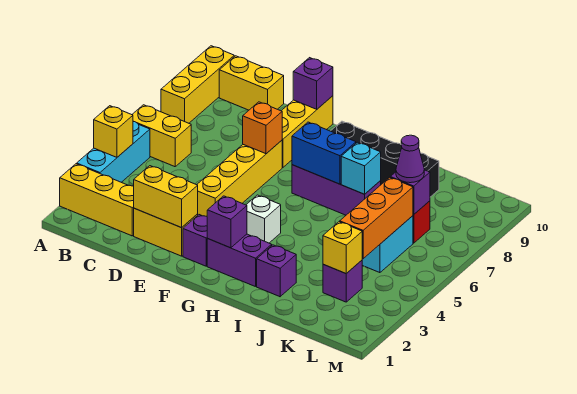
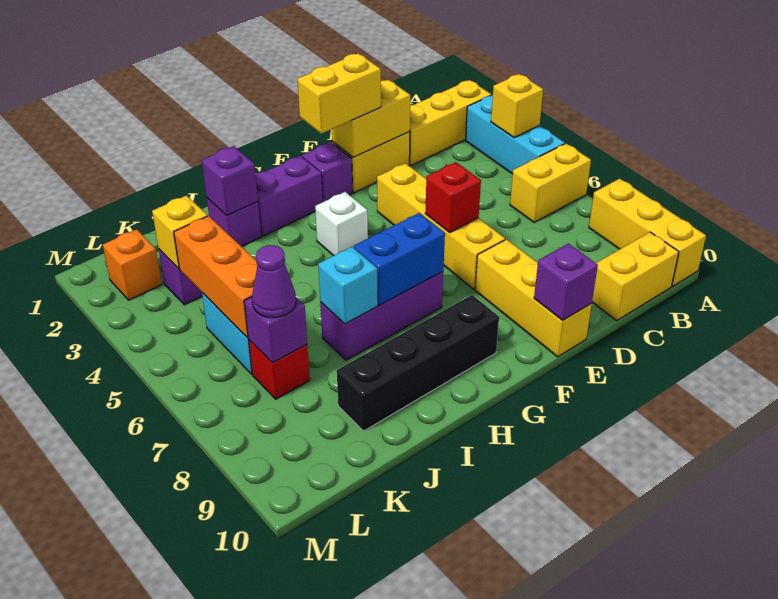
none -> yellow brick E2:F2 level 3
none -> red brick E6 level 2
orange brick E7 level 2 -> orange brick L2 level 1
purple brick G2 level 2 -> purple brick I2 level 2

